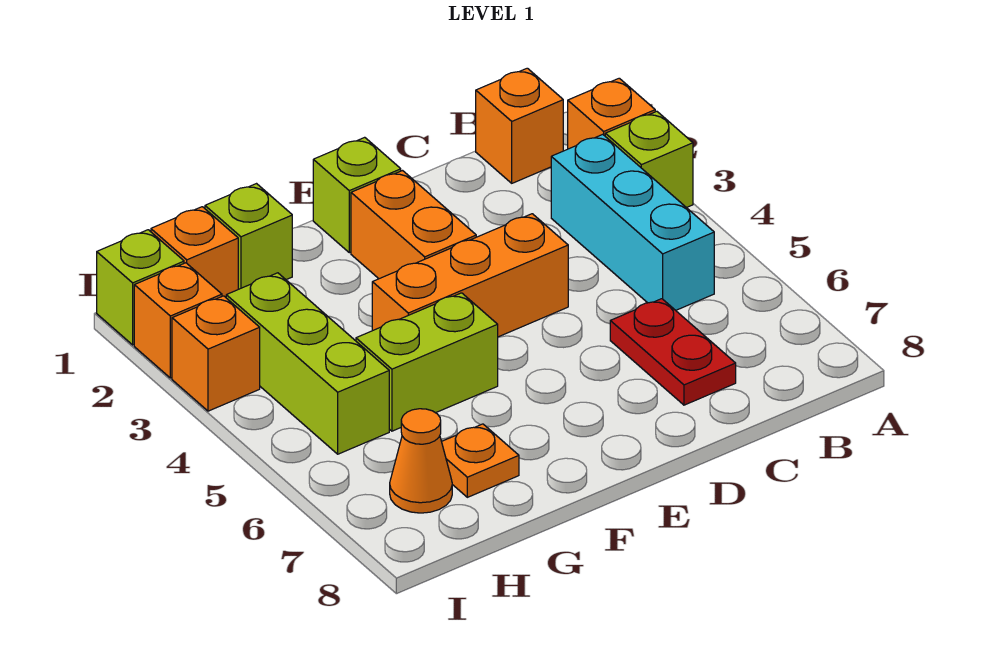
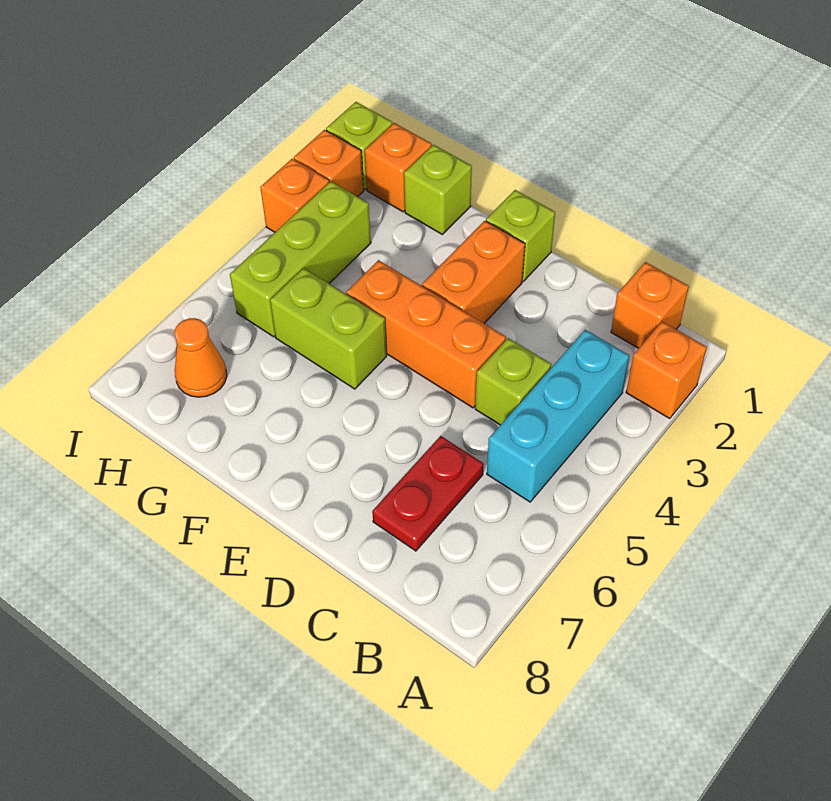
lime brick A3 level 1 -> lime brick C4 level 1
orange plate G7 level 1 -> none

